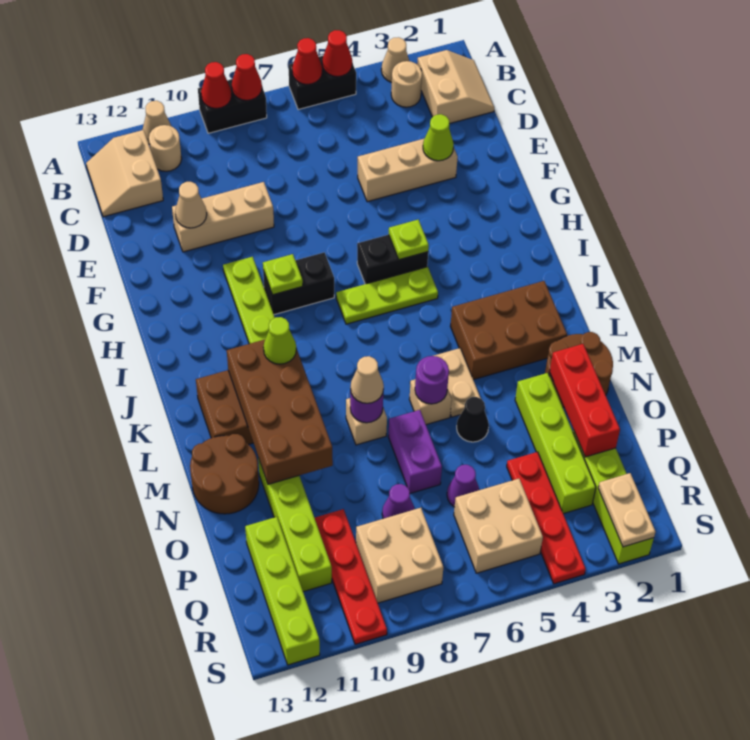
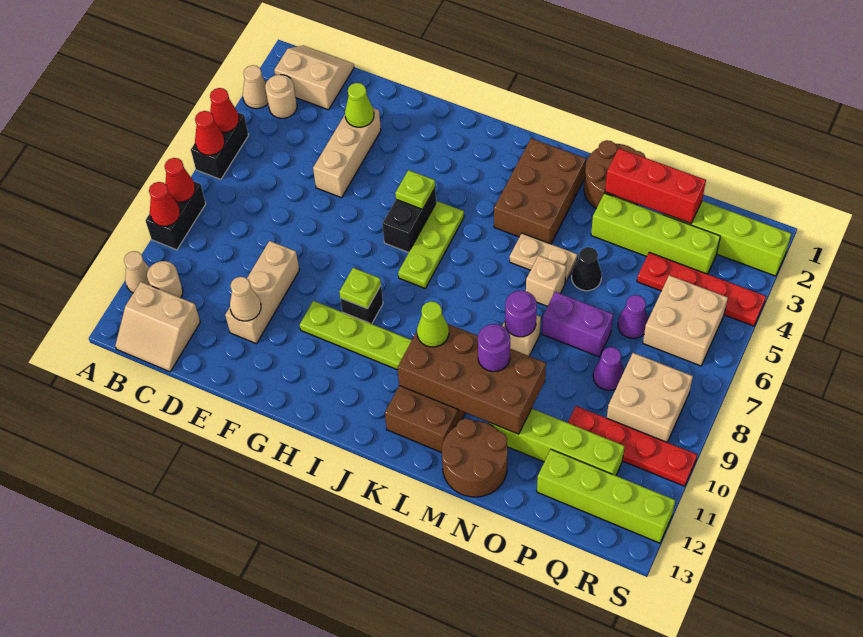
black brick H8:H9 level 1 -> black brick H9 level 1
purple round brick M6 level 2 -> purple round brick M10 level 3
tan cone M8 level 3 -> none
tan plate R2:S2 level 2 -> none

